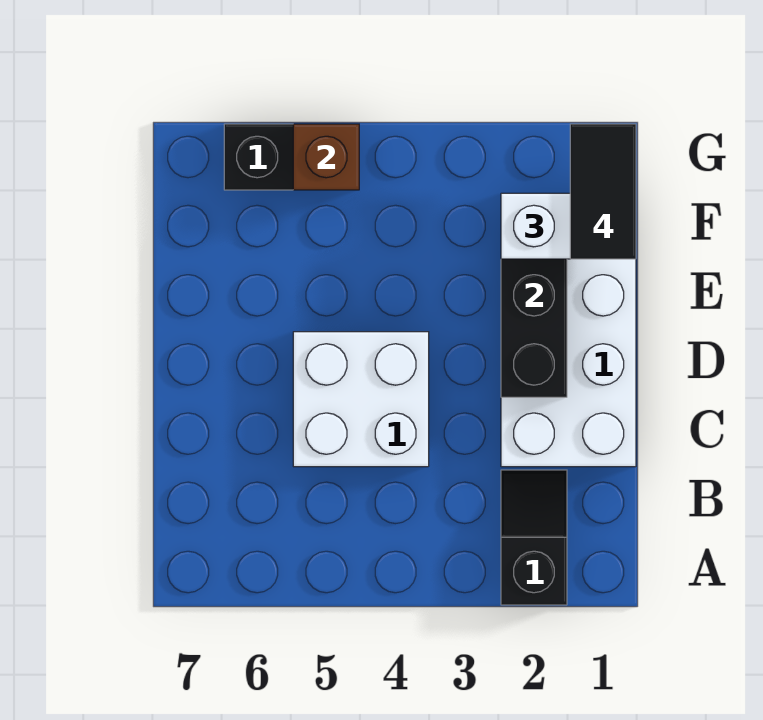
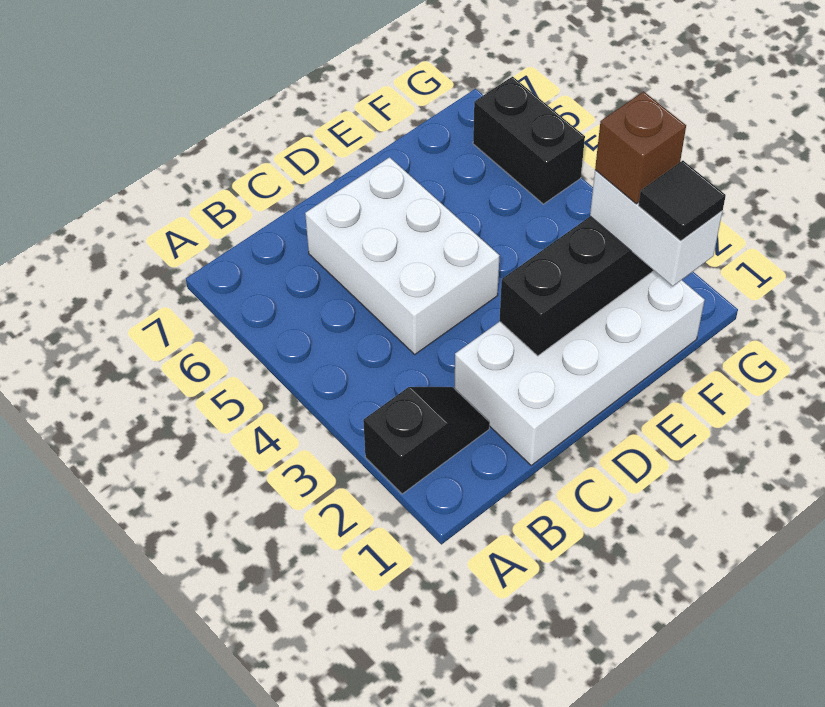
white brick C4:D5 level 1 -> white brick C4:D6 level 1
black tile F1:G1 level 4 -> black tile F1 level 4
brown brick G5 level 2 -> brown brick F2 level 4

